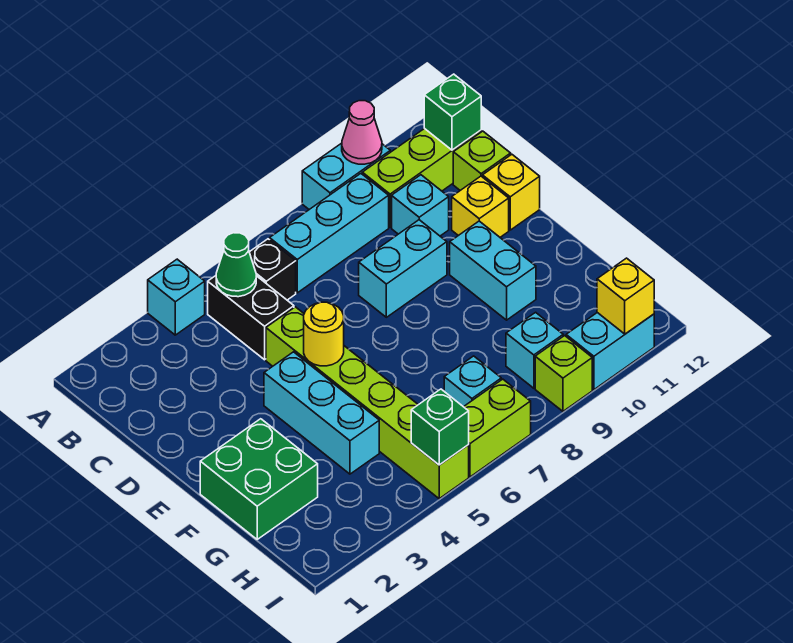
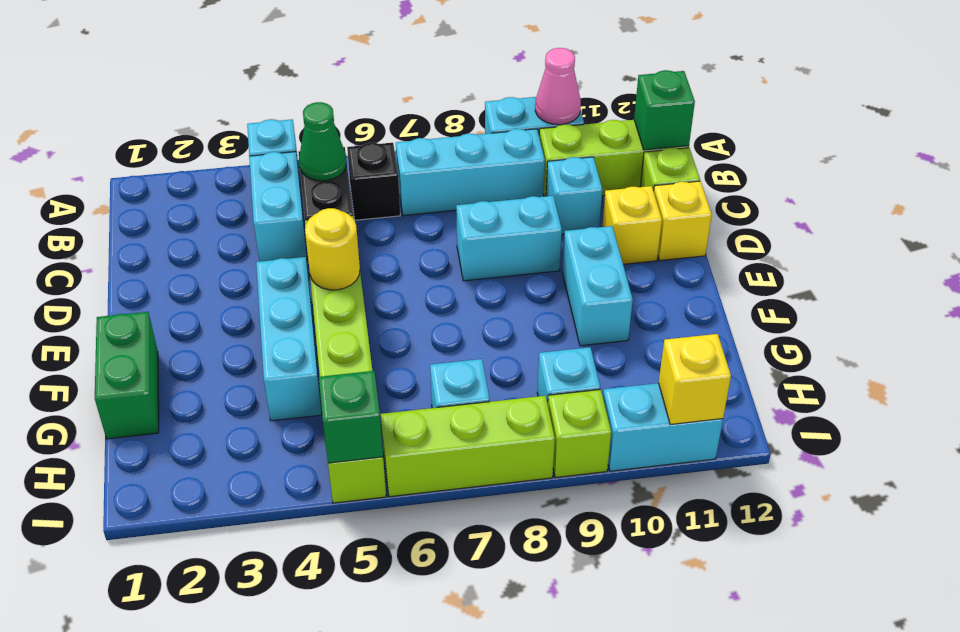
none -> cyan brick B4:C4 level 1
green brick F1:G2 level 1 -> green brick F1:G1 level 1
lime brick I6:I7 level 1 -> lime brick I6:I8 level 1

